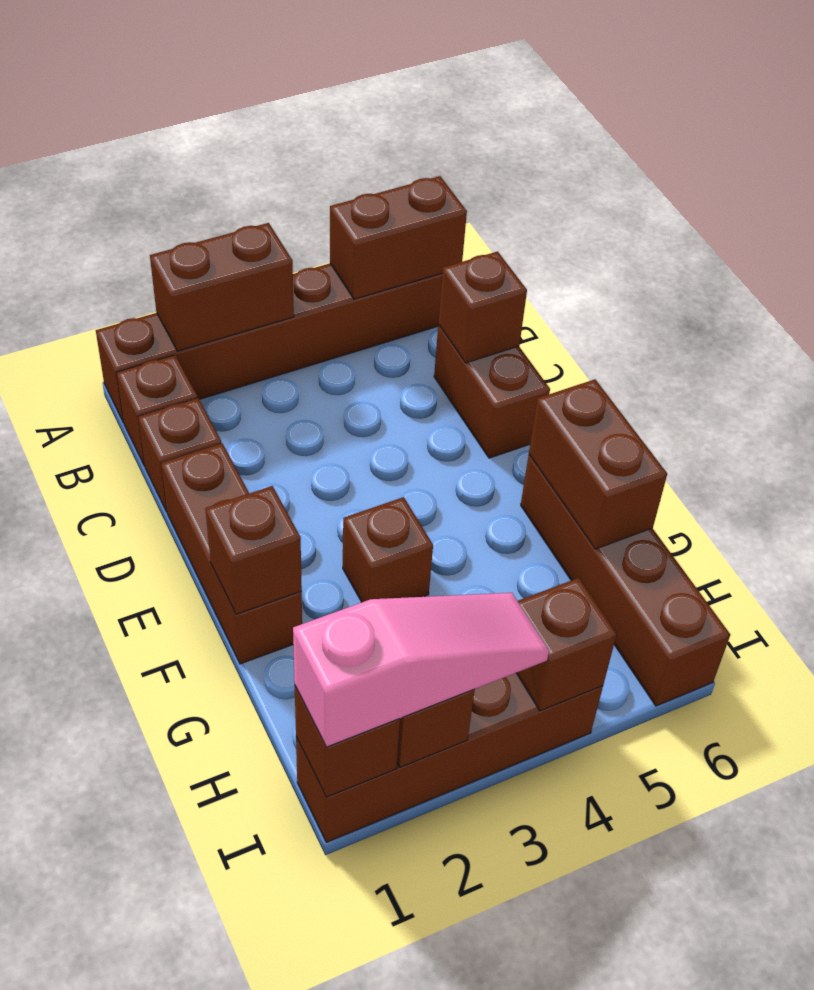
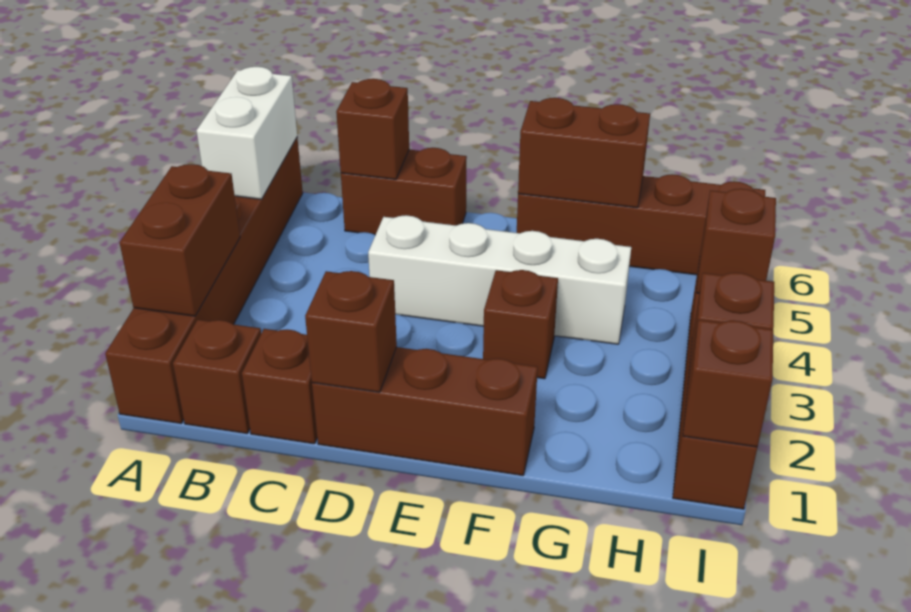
brown brick A5:A6 level 2 -> white brick A5:A6 level 2
none -> white brick D4:G4 level 1
brown brick F1 level 2 -> brown brick D1 level 2
pink slope I1:I3 level 3 top 1 -> none

